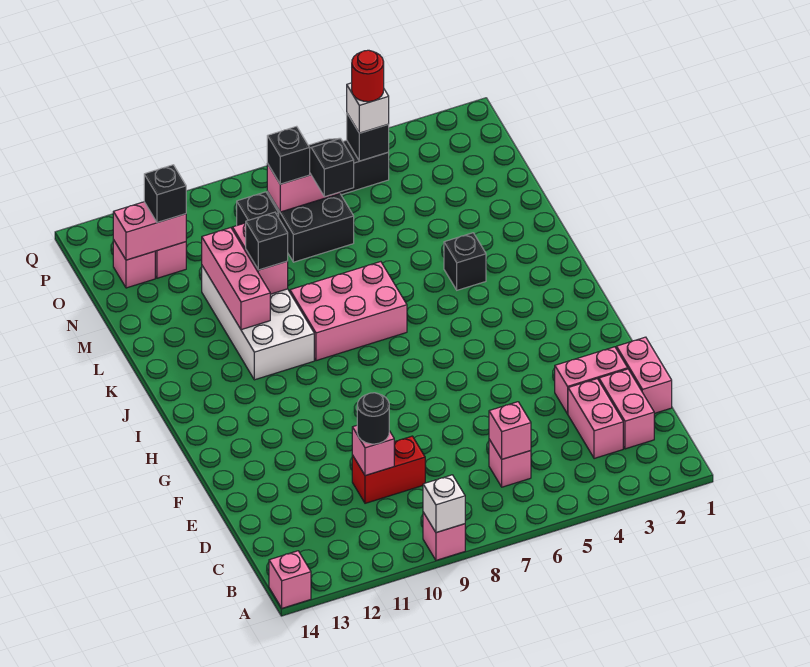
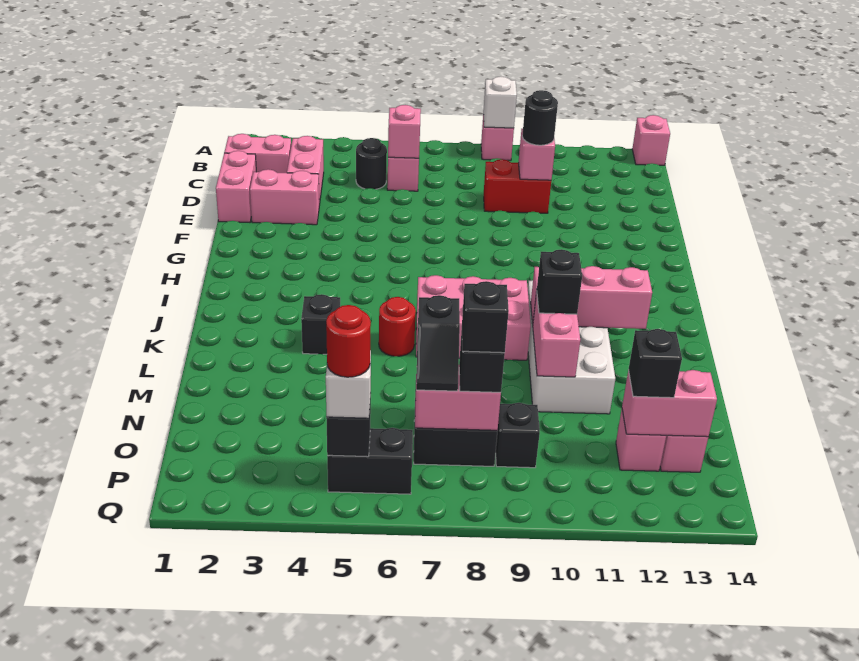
pink brick C2:D2 level 1 -> pink brick C1:C2 level 1
none -> black round brick C5 level 1
none -> red round brick K6 level 1
pink brick K11:M11 level 2 -> pink brick K10:K12 level 2
none -> black brick O8 level 4

